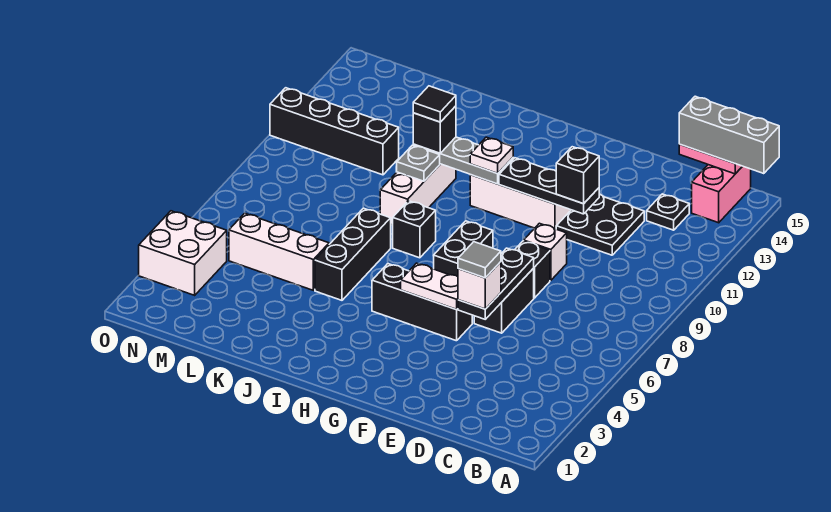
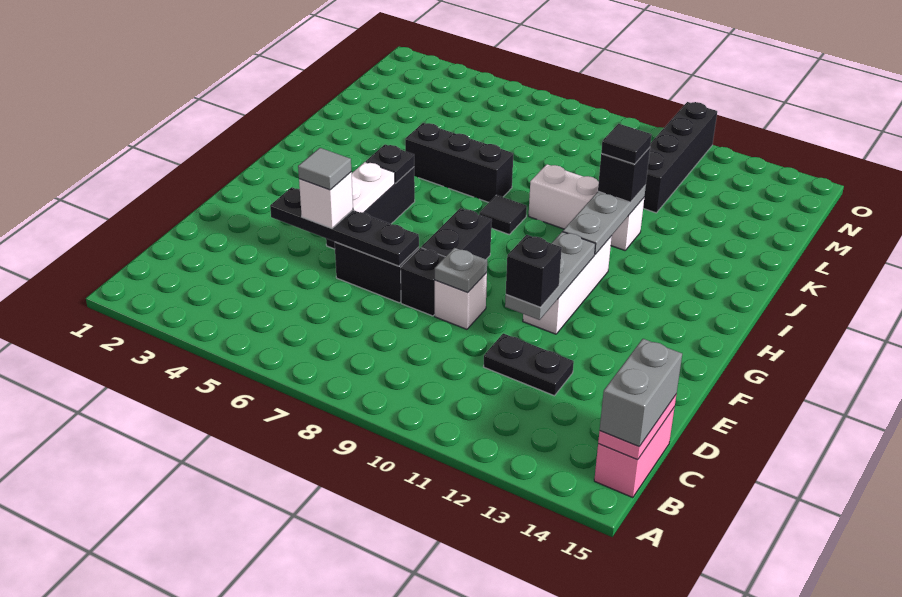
grey brick A15:C15 level 3 -> grey brick B15:C15 level 3
pink brick B14:B15 level 1 -> pink brick B15:C15 level 1
black plate C13 level 1 -> black plate H5 level 2
black plate D11:E12 level 1 -> black plate D11:D12 level 1
black plate E5:E7 level 2 -> black plate E4:E7 level 2
black plate E11:G11 level 2 -> grey plate E11:G11 level 2
black brick G7:G8 level 1 -> black brick F8:G8 level 1
white plate H11 level 3 -> none
black brick I8 level 1 -> black tile I8 level 1
grey plate J10 level 2 -> grey plate E9 level 2
white brick K5:M5 level 1 -> none
white brick N3:O4 level 1 -> none

